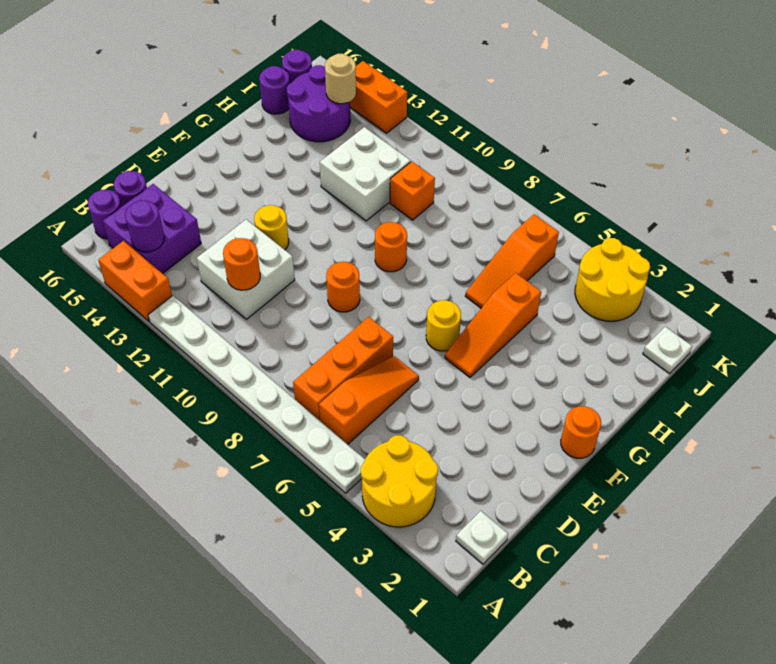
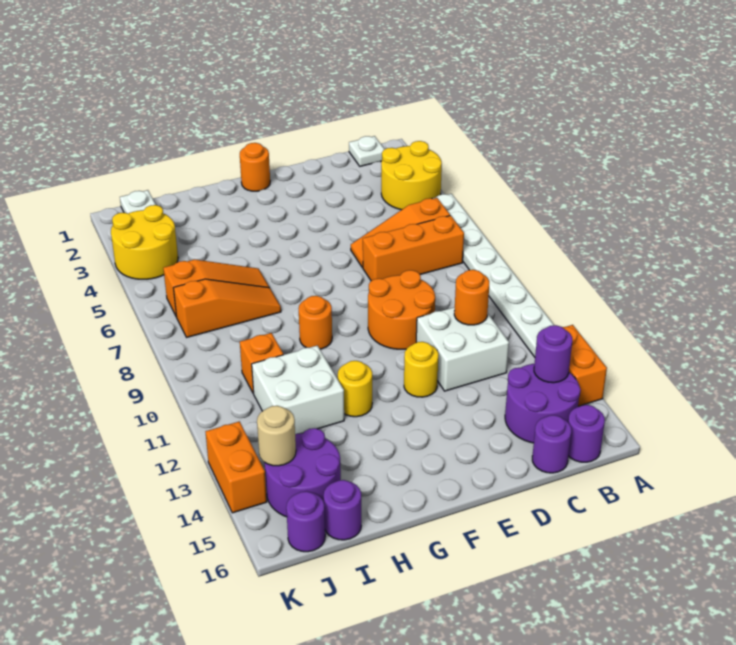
purple brick B14:C15 level 1 -> purple round brick B14:C15 level 1
orange round brick E9 level 1 -> orange round brick D9:E10 level 1
orange slope F5:H5 level 1 top H -> orange slope H7:J7 level 1 top J
yellow round brick F6 level 1 -> yellow round brick G12 level 1

